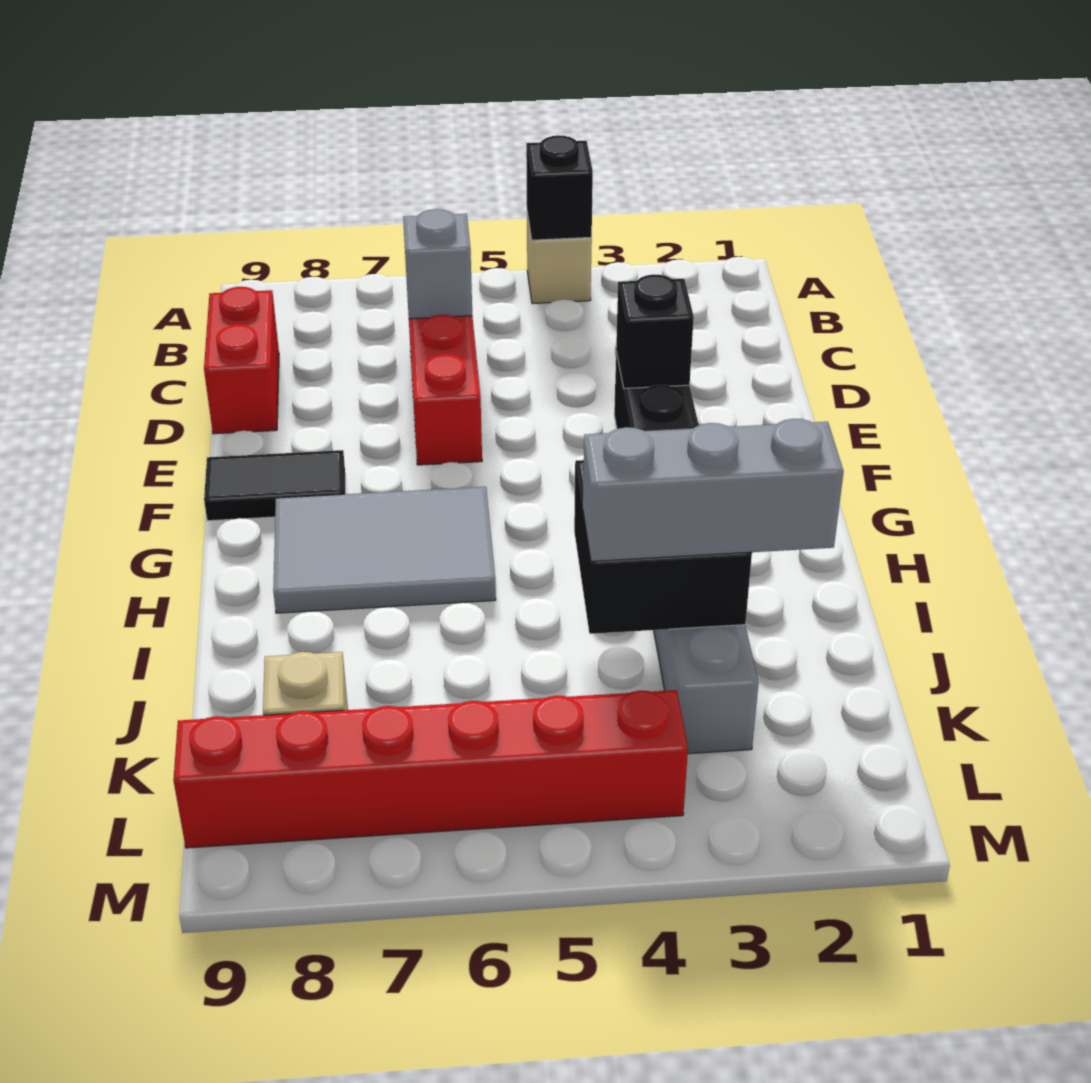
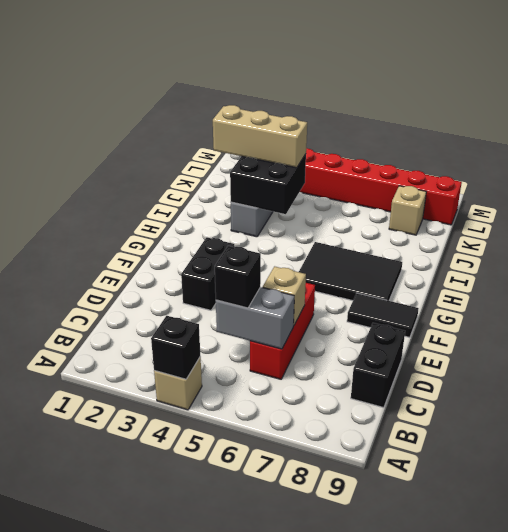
grey brick C6 level 2 -> grey brick C5:C6 level 2
red brick C9:D9 level 1 -> black brick C9:D9 level 1
none -> tan brick D6 level 2
black brick E3 level 2 -> black brick C5 level 3
grey tile G6:H8 level 1 -> black tile G6:H8 level 1
grey brick J2:J4 level 3 -> tan brick J2:J4 level 3

